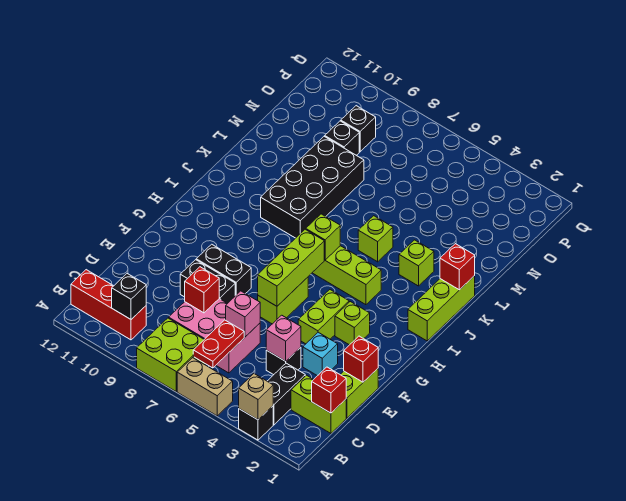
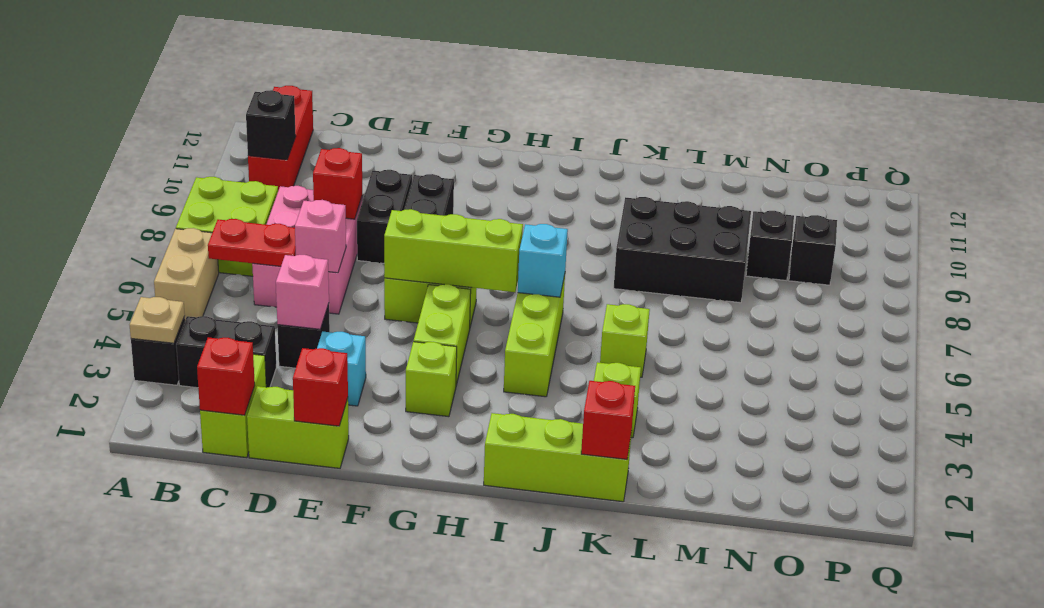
tan brick A3 level 2 -> tan plate A3 level 2
lime brick F4:G4 level 1 -> lime brick G4:G5 level 1
lime brick I6 level 2 -> cyan brick I6 level 2
black brick J8:M9 level 1 -> black brick K8:M9 level 1

